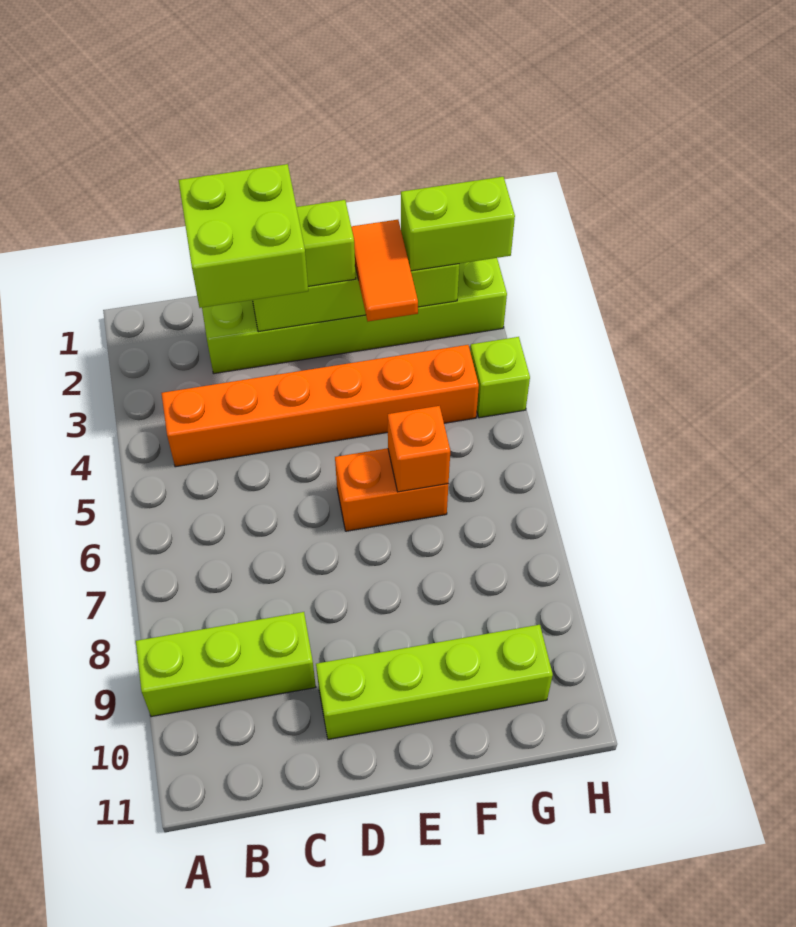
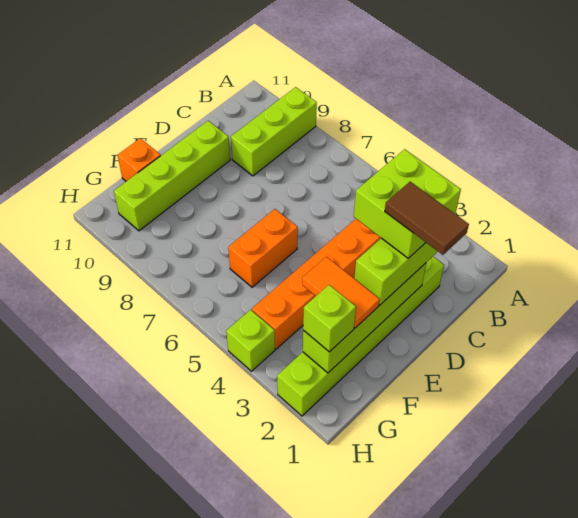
none -> brown tile D1:D2 level 5
orange brick F6 level 2 -> orange brick F11 level 1
lime brick G2:H2 level 3 -> lime brick G2 level 3

